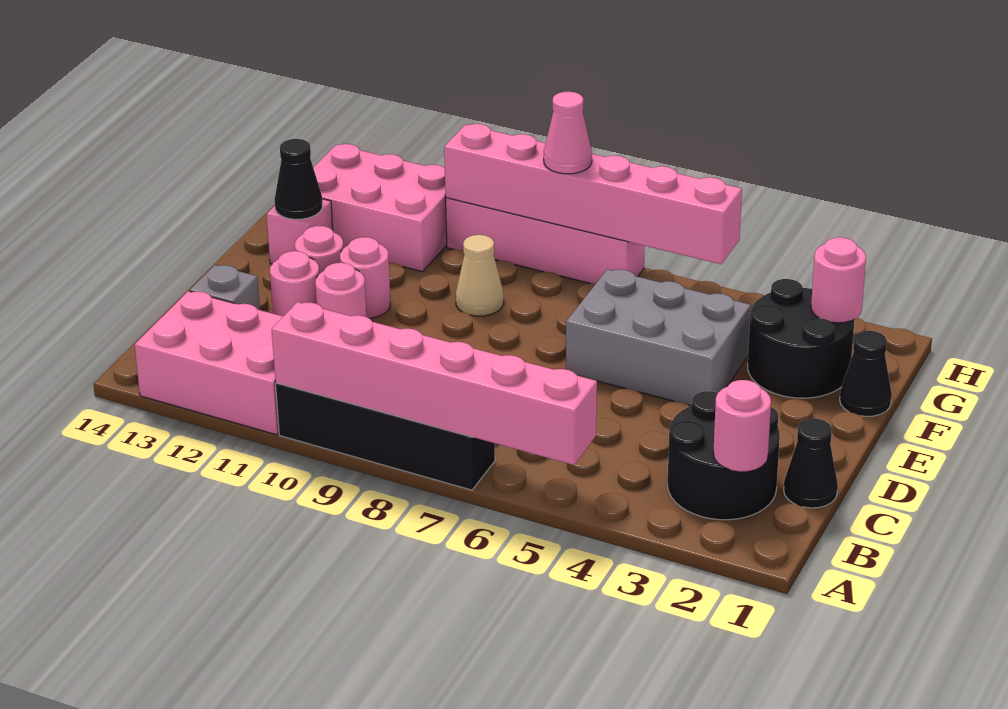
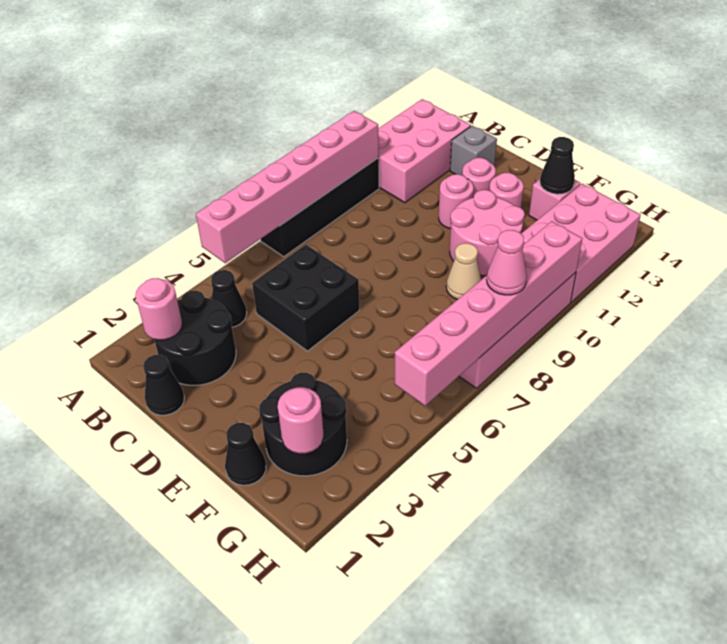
none -> black cone B4 level 1
none -> black brick C5:D6 level 1
grey brick E4:F6 level 1 -> none
pink round brick E11 level 1 -> pink round brick E10:F11 level 1

